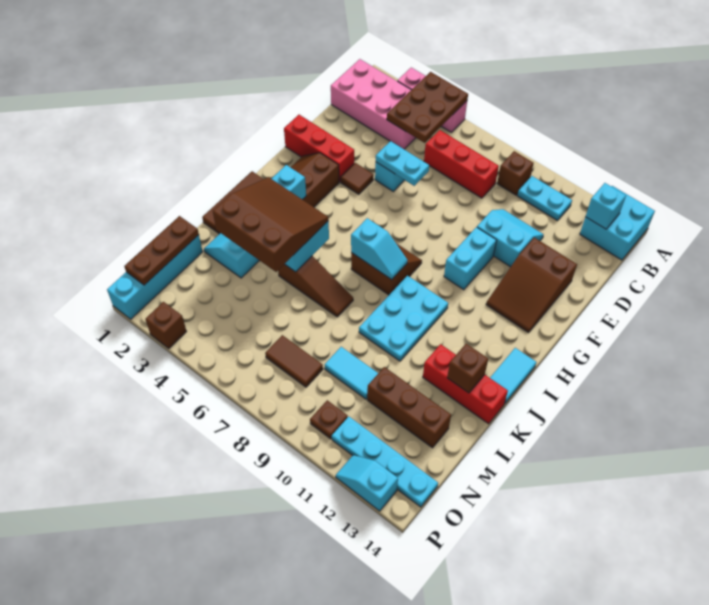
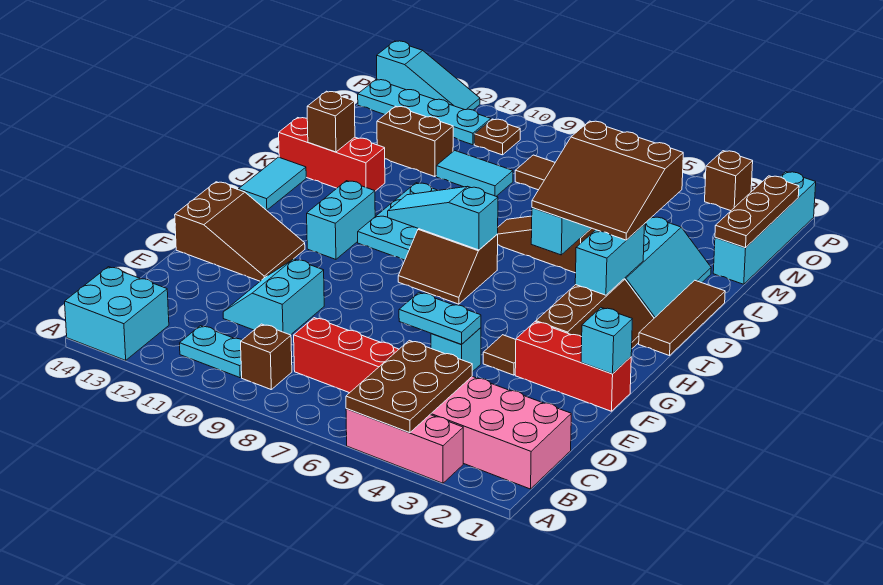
cyan brick B13 level 2 -> cyan brick F1 level 2
cyan slope D10:E11 level 1 top E -> cyan slope D10:E11 level 1 top 10
brown slope E12:G13 level 1 top E -> brown slope F12:G14 level 1 top 14
cyan brick F10:G10 level 1 -> cyan brick H11:I11 level 1
cyan slope I7:I8 level 2 top 7 -> cyan slope I7:I9 level 2 top 7
brown brick M11:M13 level 1 -> brown brick M11:M12 level 1
cyan slope P12:P13 level 1 top 13 -> cyan slope P12:P14 level 1 top 14

